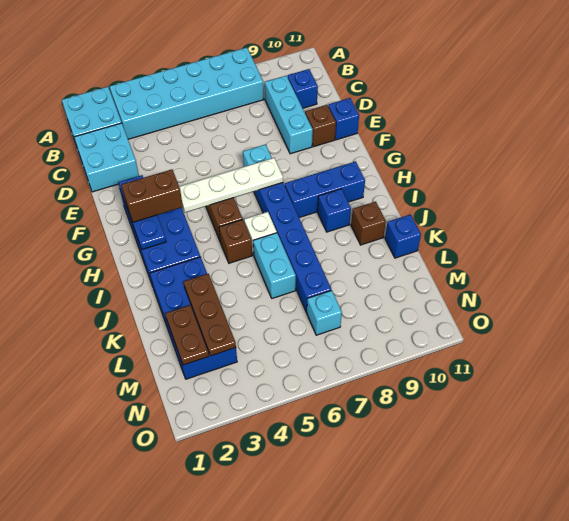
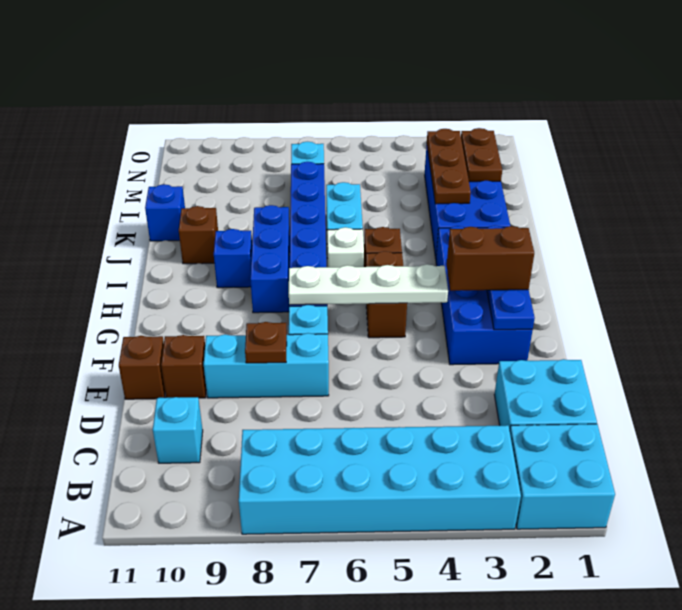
cyan brick C9:E9 level 1 -> cyan brick E7:E9 level 1
blue brick C10 level 1 -> cyan brick C10 level 1
none -> brown plate E8 level 2
blue brick E11 level 1 -> brown brick E11 level 1
blue brick H8:H10 level 1 -> blue brick H8:J8 level 1

